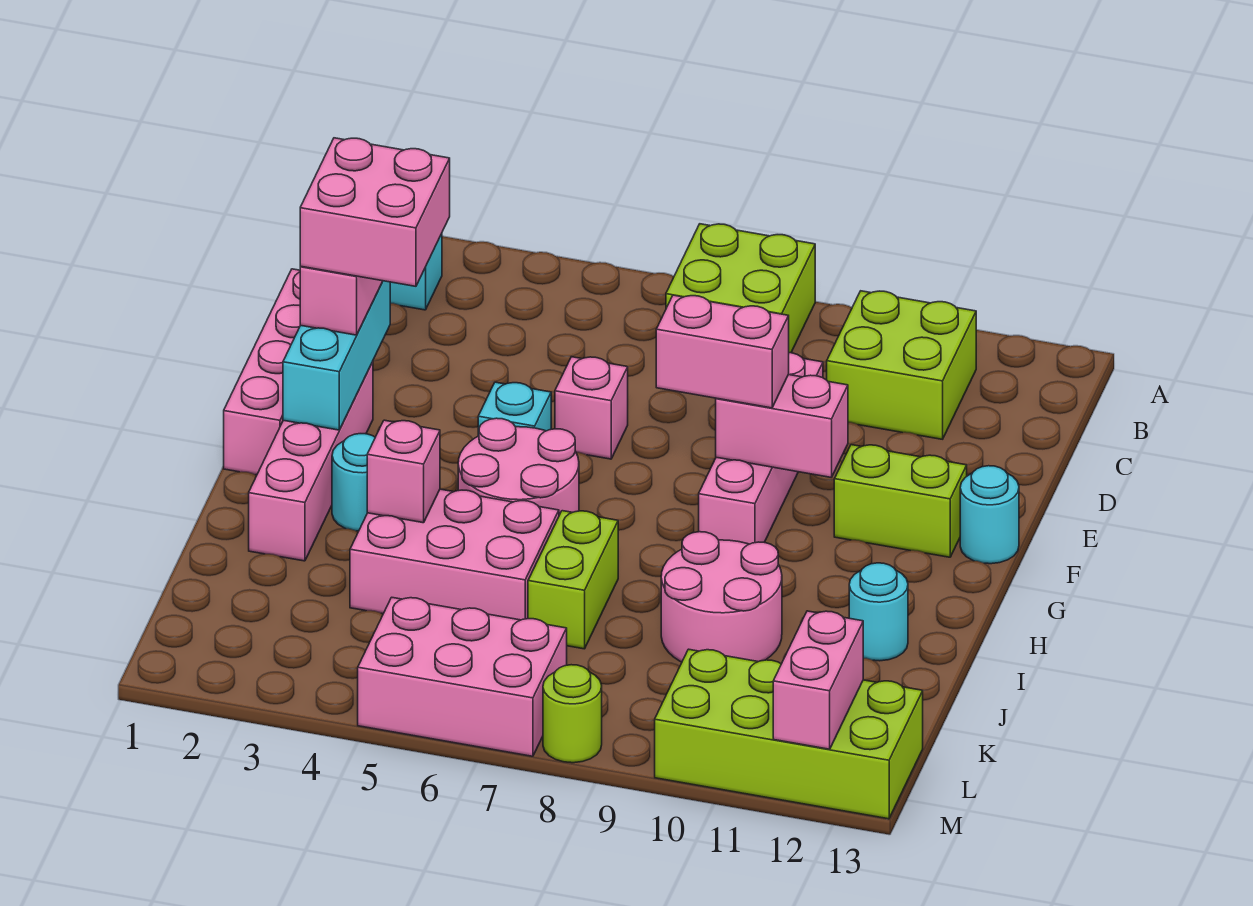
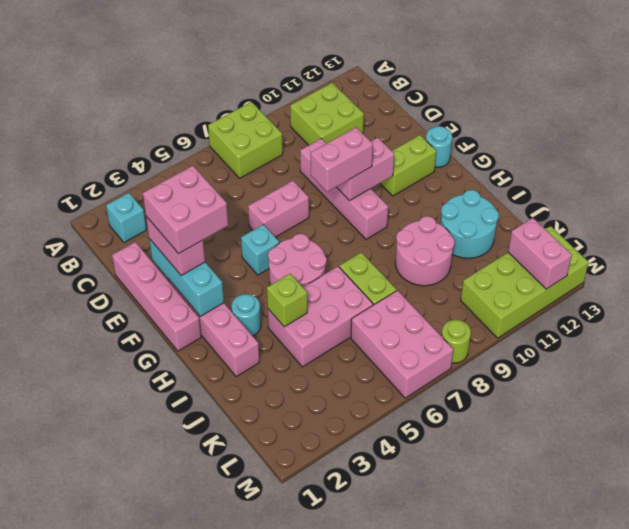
pink brick E6 level 1 -> pink brick E6:E7 level 1
pink brick I4 level 2 -> lime brick I4 level 2
cyan round brick I12 level 1 -> cyan round brick I11:J12 level 1
pink brick L5:M7 level 1 -> pink brick K6:M7 level 1

